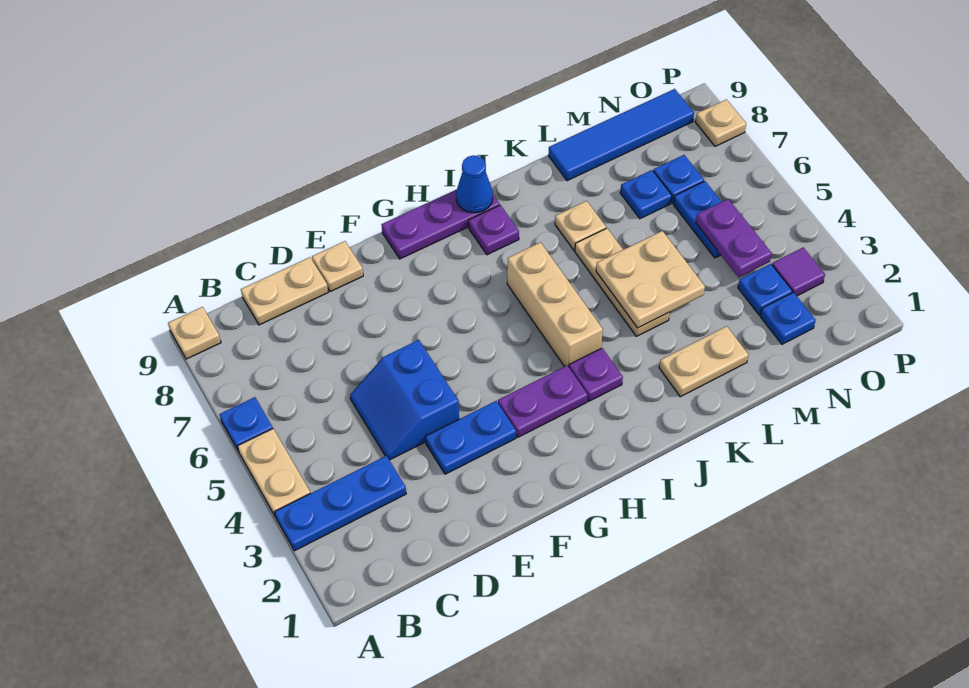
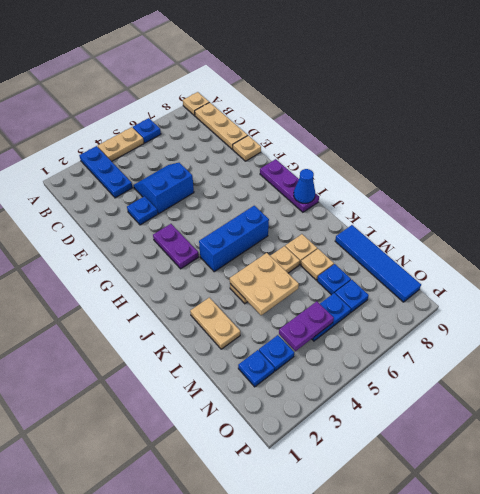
tan plate C9:D9 level 1 -> tan plate B9:D9 level 1
blue plate E3:F3 level 1 -> blue plate E3 level 1
purple plate I3 level 1 -> none
tan brick I4:I6 level 1 -> blue brick I4:I6 level 1
purple plate I8 level 1 -> none
purple tile O3 level 1 -> none
tan plate P8 level 1 -> tan plate L7 level 1

